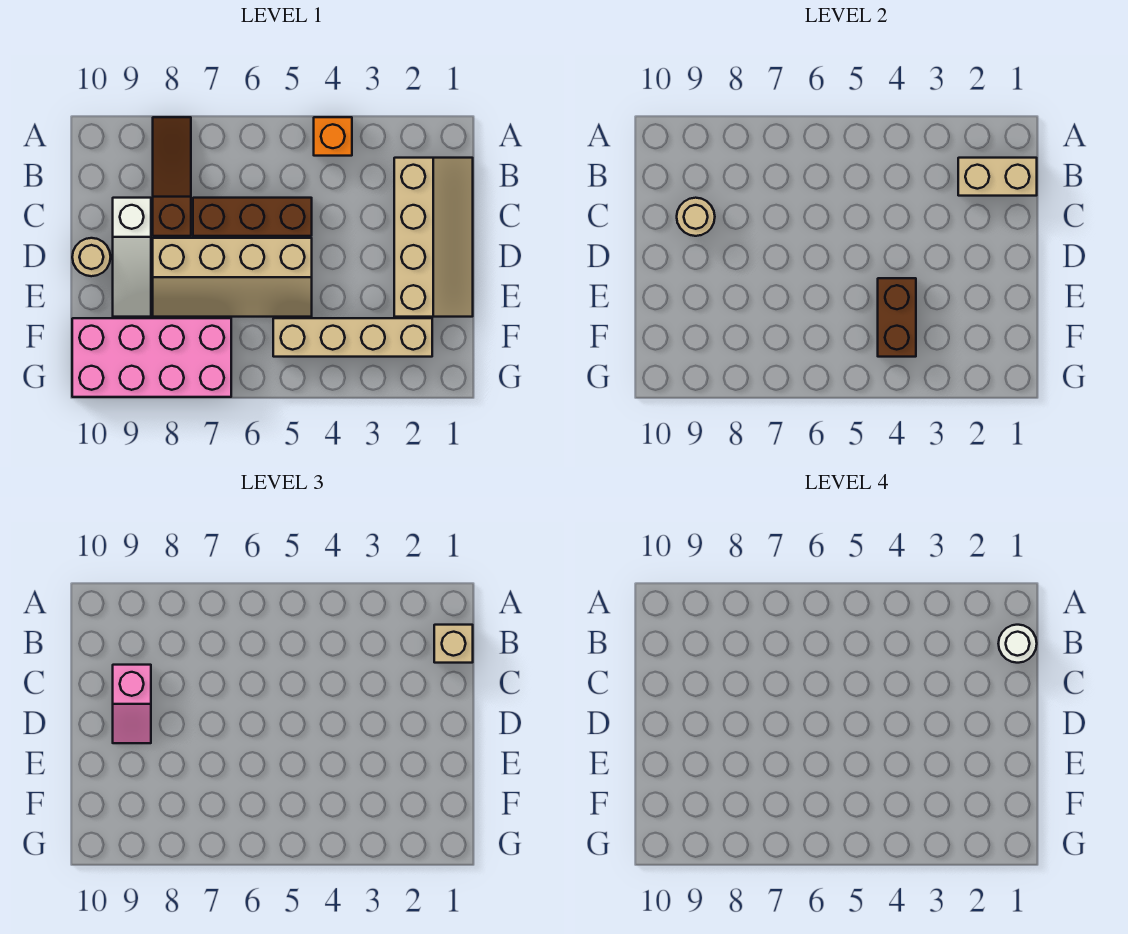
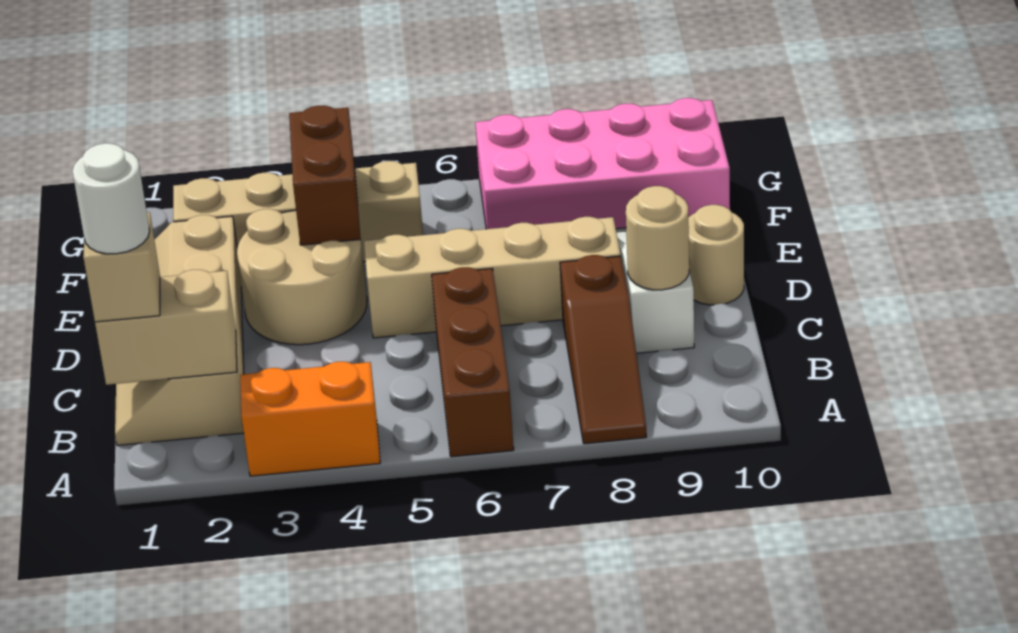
orange brick A4 level 1 -> orange brick A3:A4 level 1
brown brick C5:C7 level 1 -> brown brick A6:C6 level 1
pink slope C9:D9 level 3 top C -> none
none -> tan round brick D3:E4 level 1

